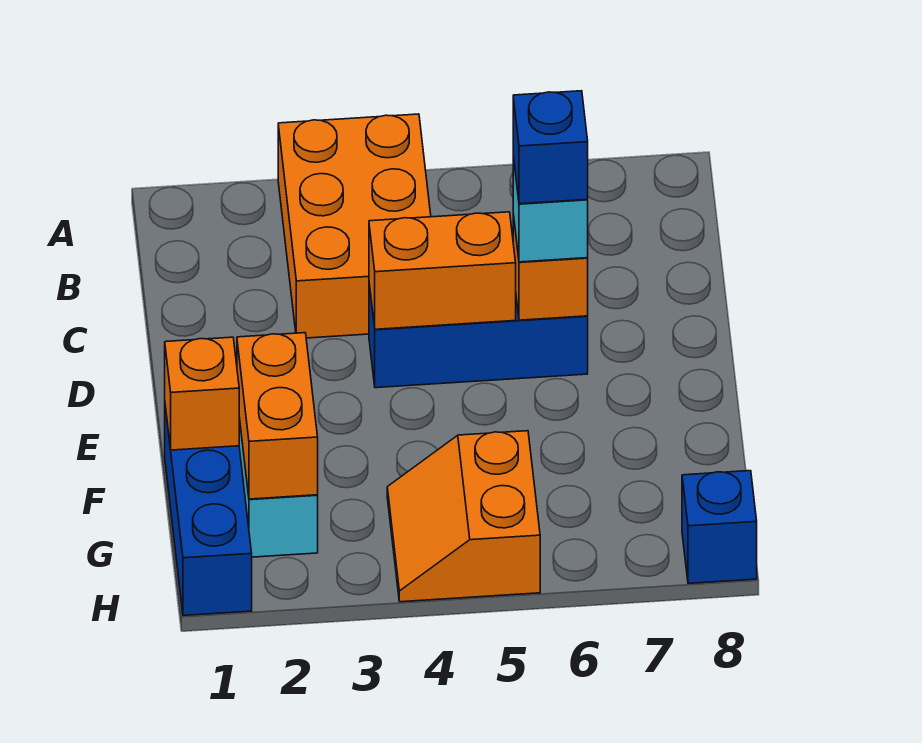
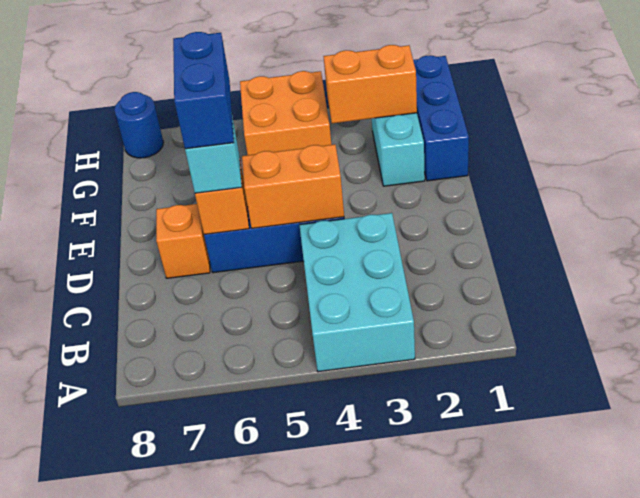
orange brick A3:C4 level 1 -> cyan brick A3:C4 level 1
blue brick D6 level 4 -> blue brick D6:E6 level 4
orange brick F1 level 2 -> orange brick D7 level 1
orange brick F2:G2 level 2 -> orange brick G2:G3 level 2
orange slope G4:H5 level 1 top 5 -> orange brick G4:H5 level 1
blue brick H8 level 1 -> blue round brick H8 level 1

